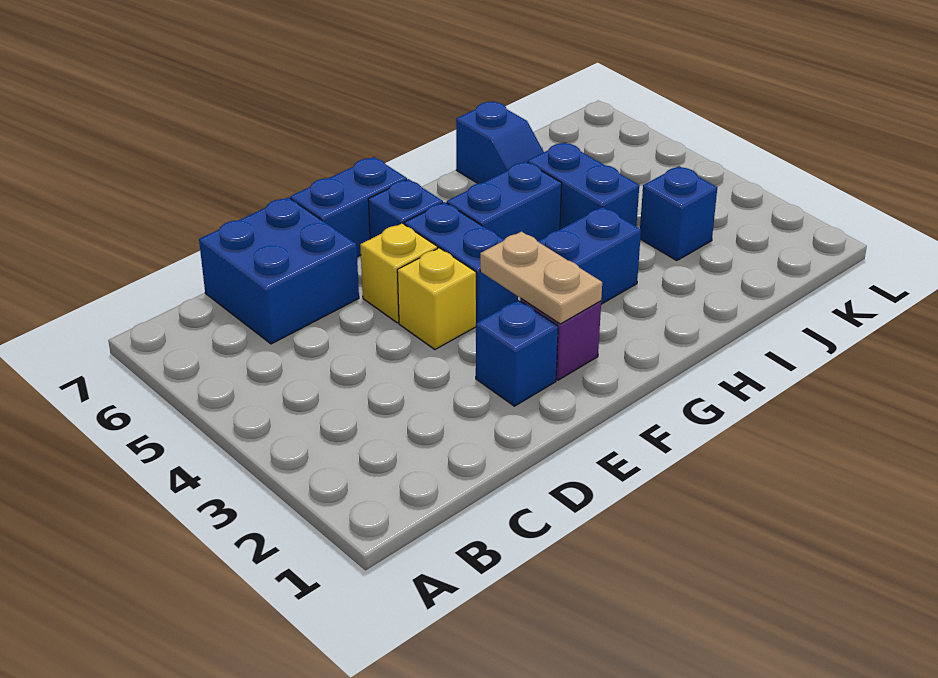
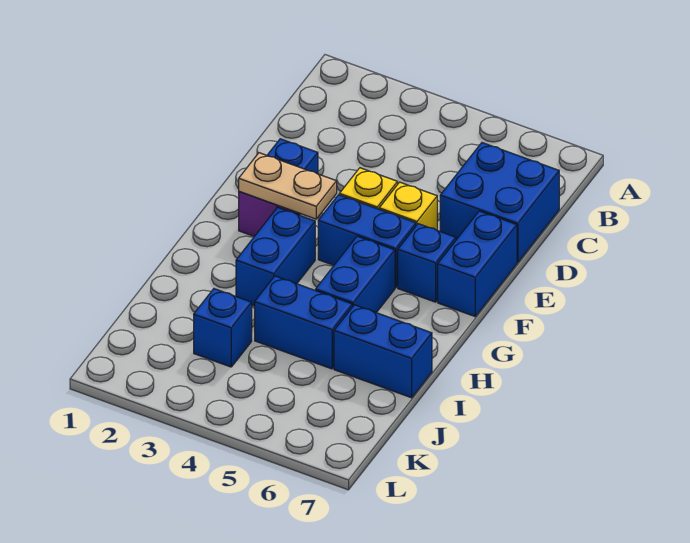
blue slope I6:I7 level 1 top 7 -> blue brick I6:I7 level 1

